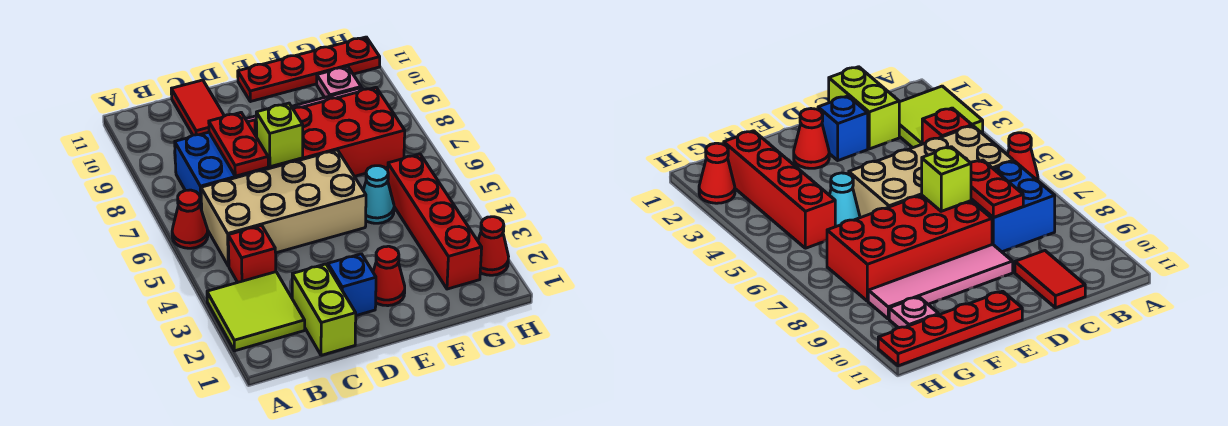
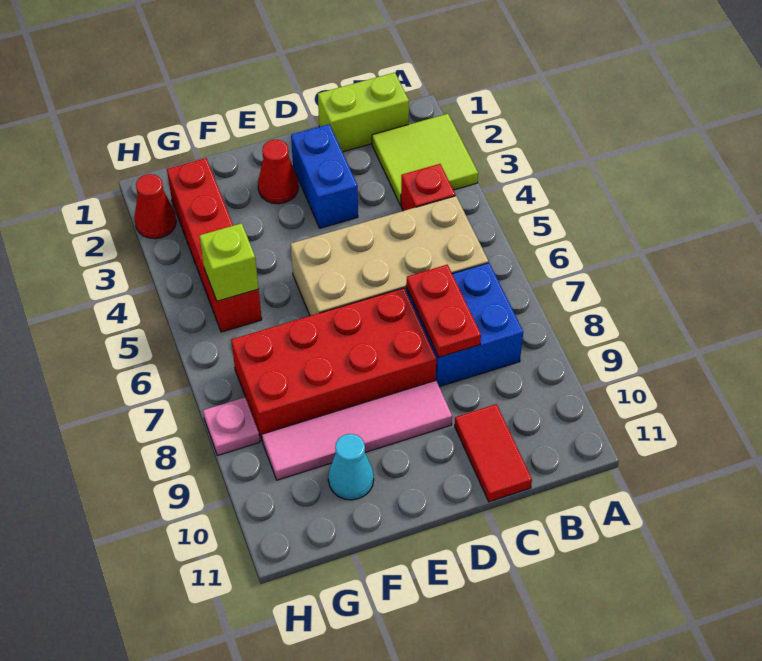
red cone A6 level 1 -> none
lime brick C1:C2 level 1 -> lime brick B1:C1 level 1
blue brick D2 level 1 -> blue brick D2:D3 level 1
lime brick D7 level 2 -> lime brick G5 level 2
red plate E11:H11 level 1 -> none
cyan cone F5 level 1 -> cyan cone F10 level 1
pink plate G10 level 1 -> pink plate H8 level 1

